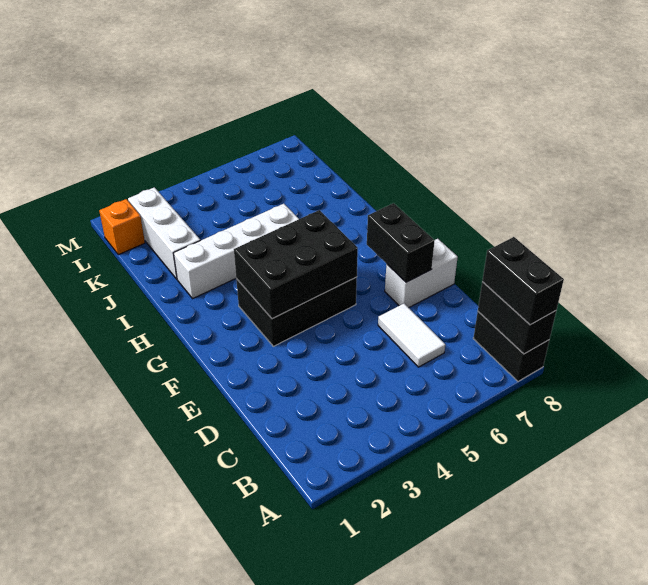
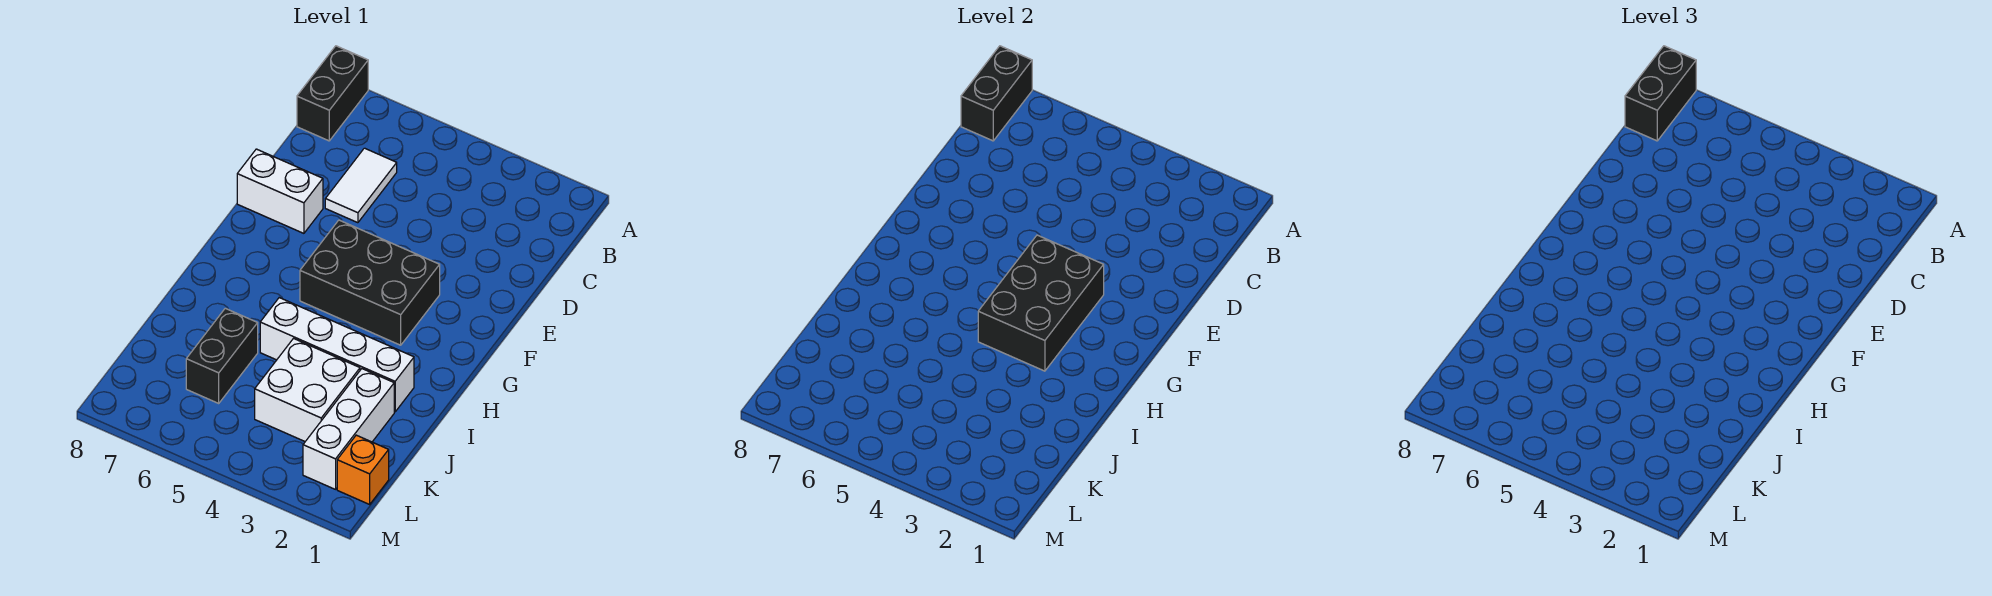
black brick E7:F7 level 2 -> black brick J6:K6 level 1
black brick F3:G5 level 2 -> black brick F3:H4 level 2
none -> white brick J3:K4 level 1

